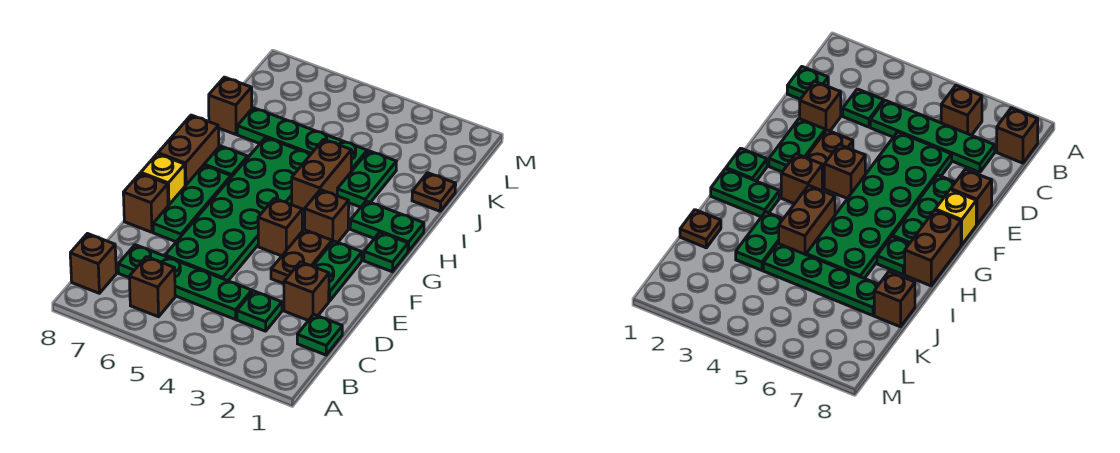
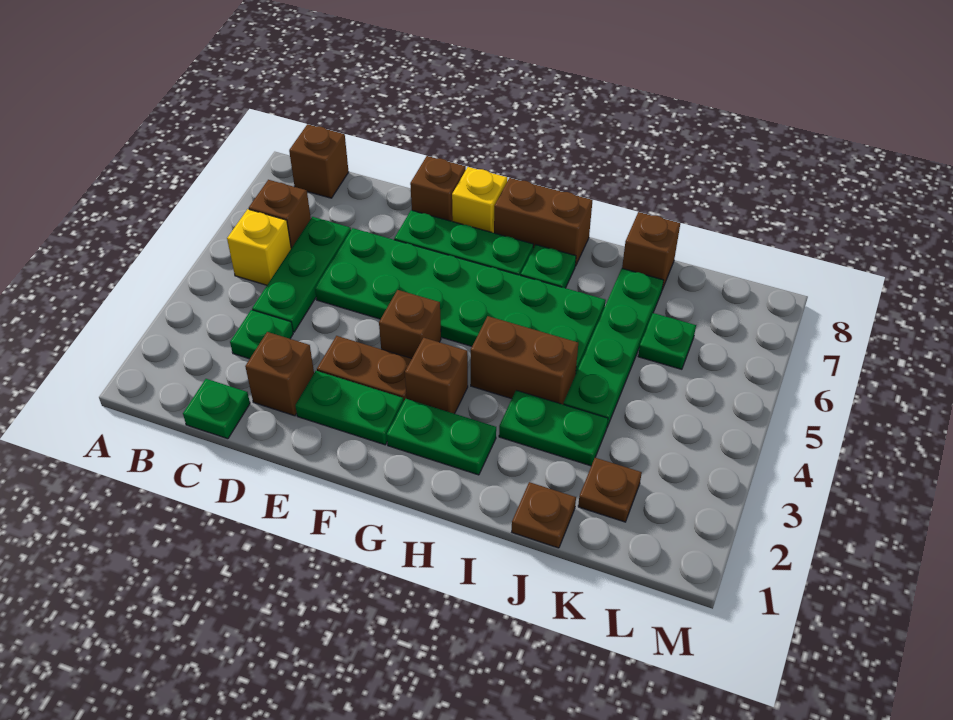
none -> yellow brick B5 level 1
green plate C4:C7 level 1 -> green plate C4:C6 level 1
green plate G1 level 1 -> green plate K6 level 1
green plate H1:H2 level 1 -> green plate G2:H2 level 1
none -> brown plate K2 level 1

